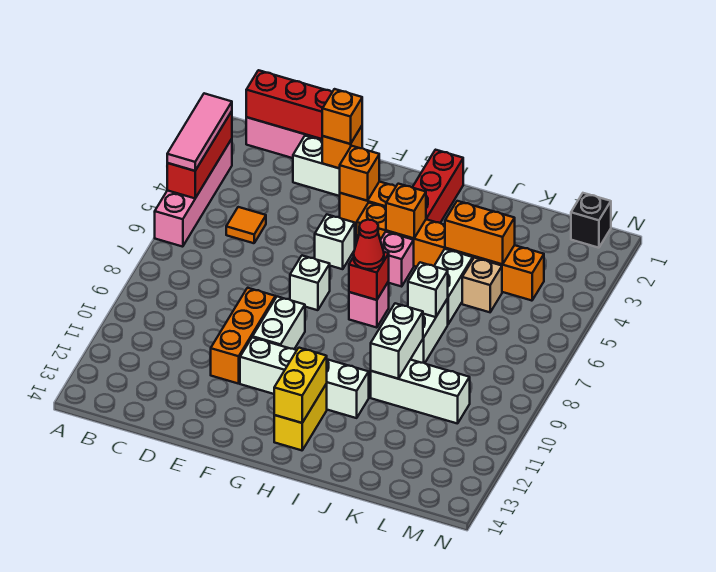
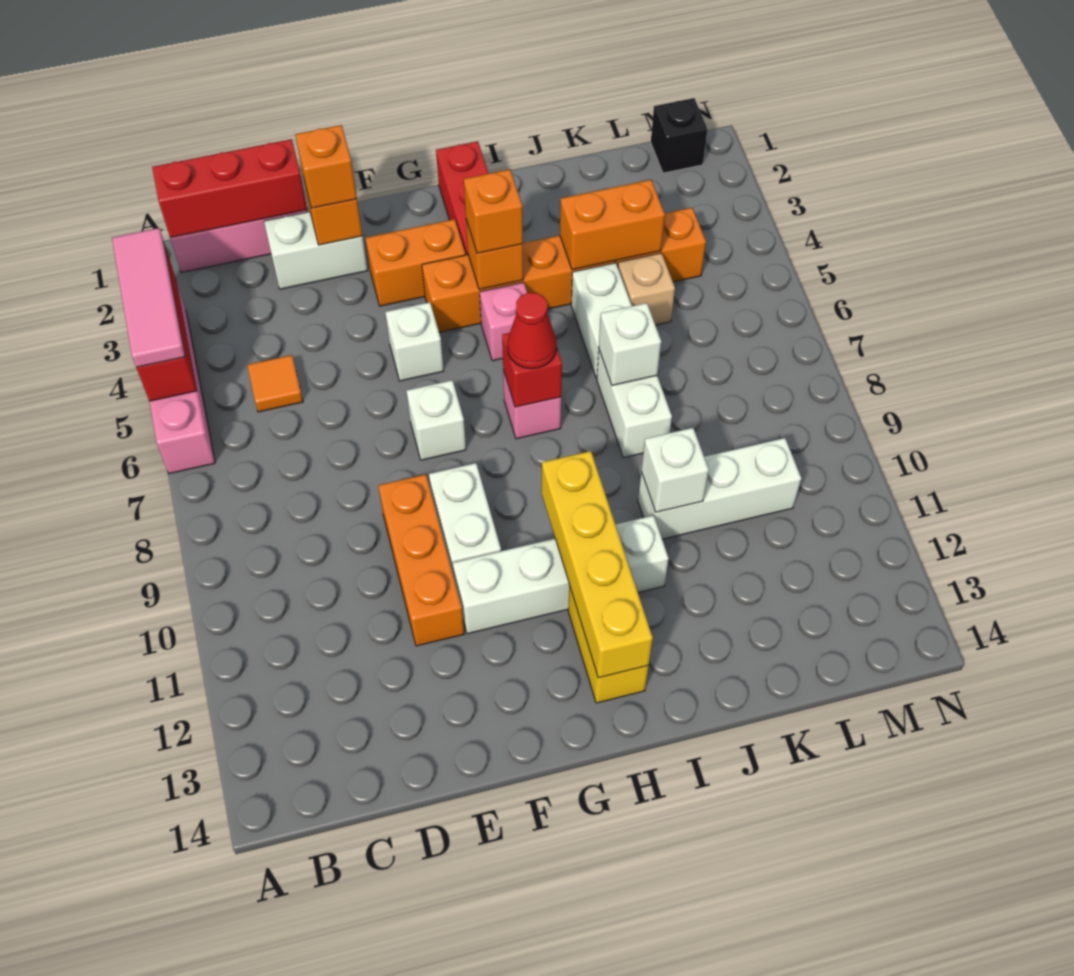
orange brick F3 level 2 -> orange brick H4 level 3
yellow brick H12:H13 level 2 -> yellow brick H10:H13 level 2
white brick J9:J10 level 2 -> white brick J10 level 2

